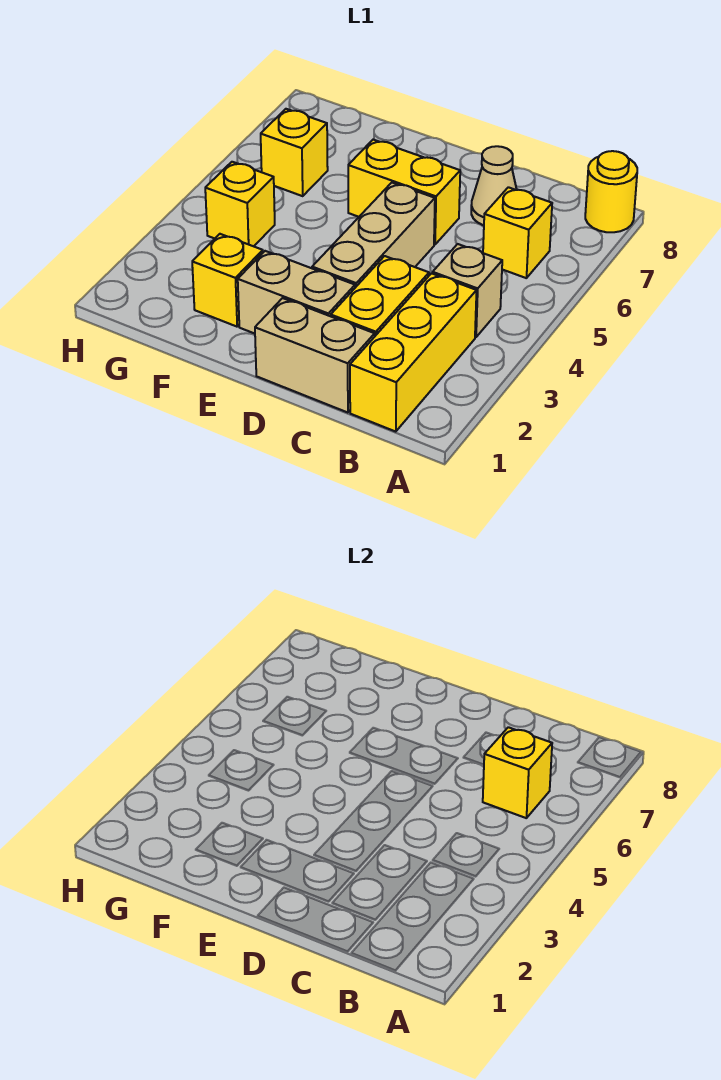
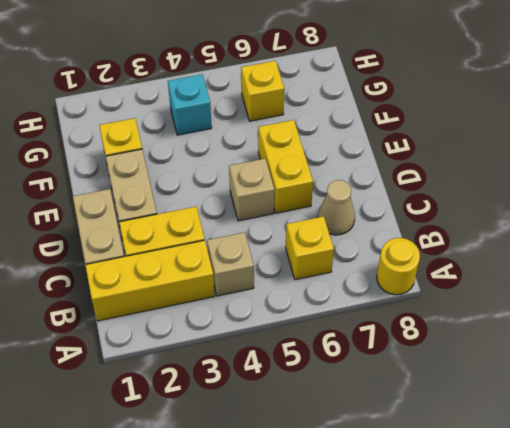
yellow brick B6 level 2 -> none
tan brick D3:D5 level 1 -> tan brick D5 level 1
yellow brick G4 level 1 -> cyan brick G4 level 1

